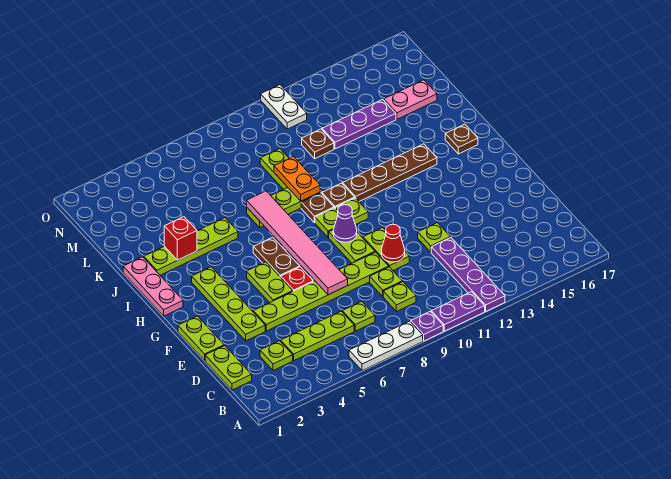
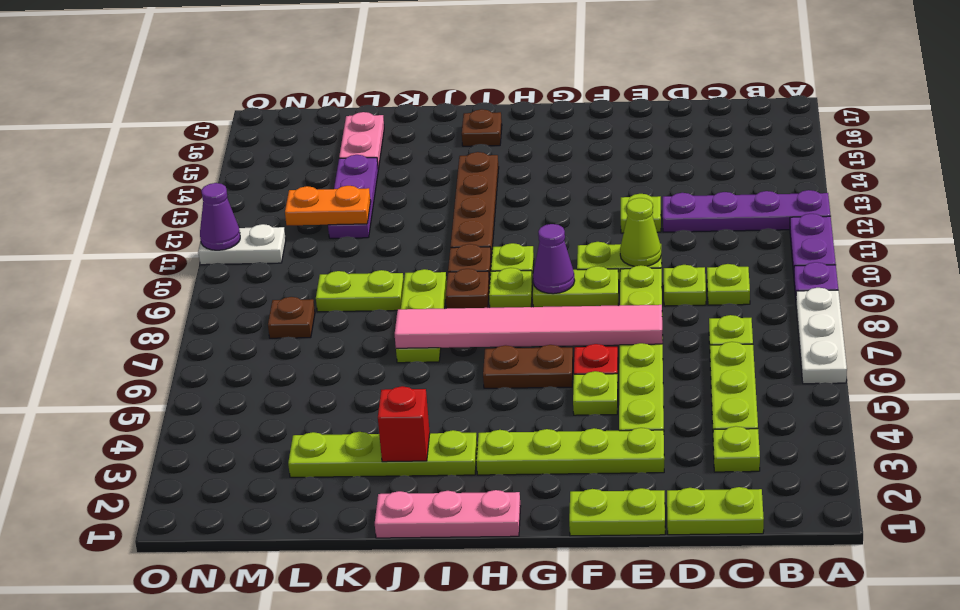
red cone E10 level 2 -> lime cone E10 level 2
lime plate F5:G5 level 1 -> lime plate F5 level 1
lime plate J2:J5 level 1 -> lime plate I3:L3 level 1
orange plate J9:K9 level 2 -> orange plate L12:M12 level 2
brown plate L11 level 1 -> brown plate M8 level 1
none -> purple cone O11 level 2

